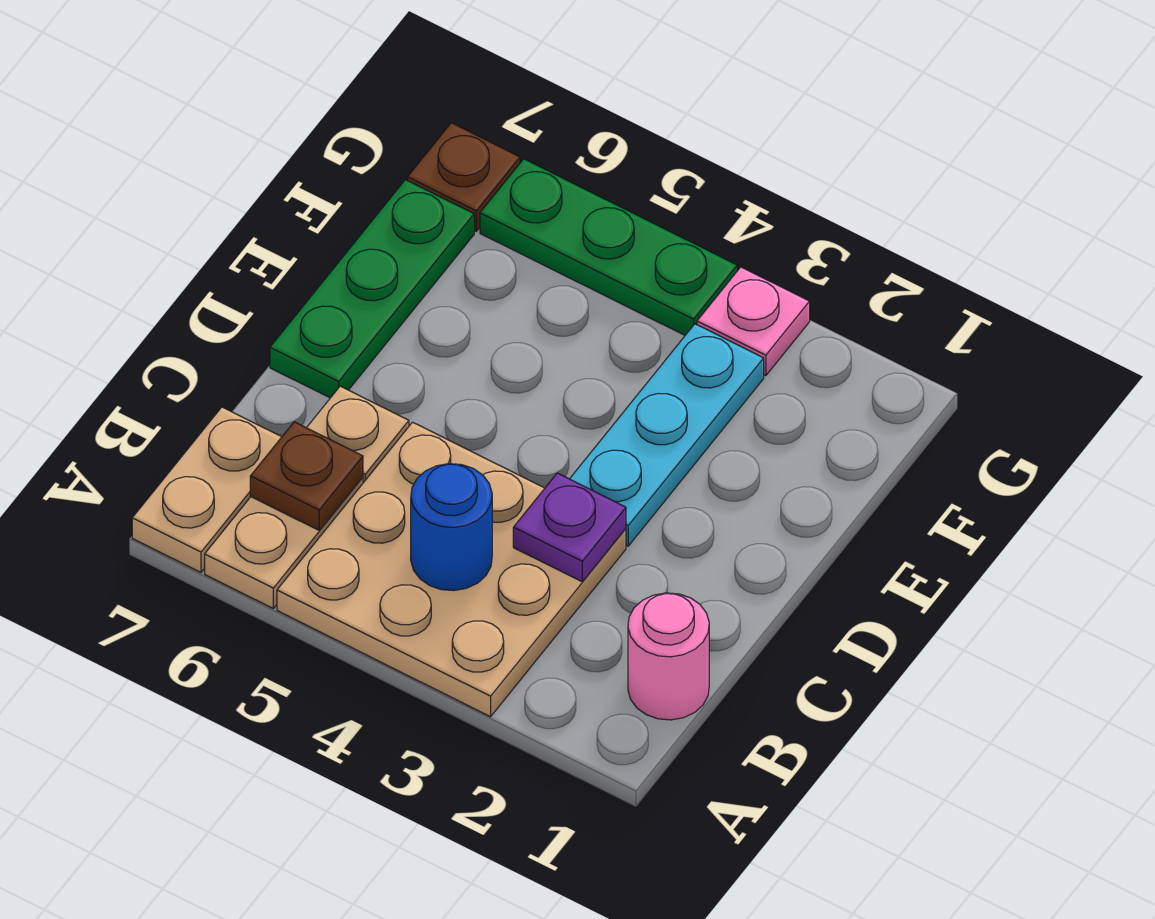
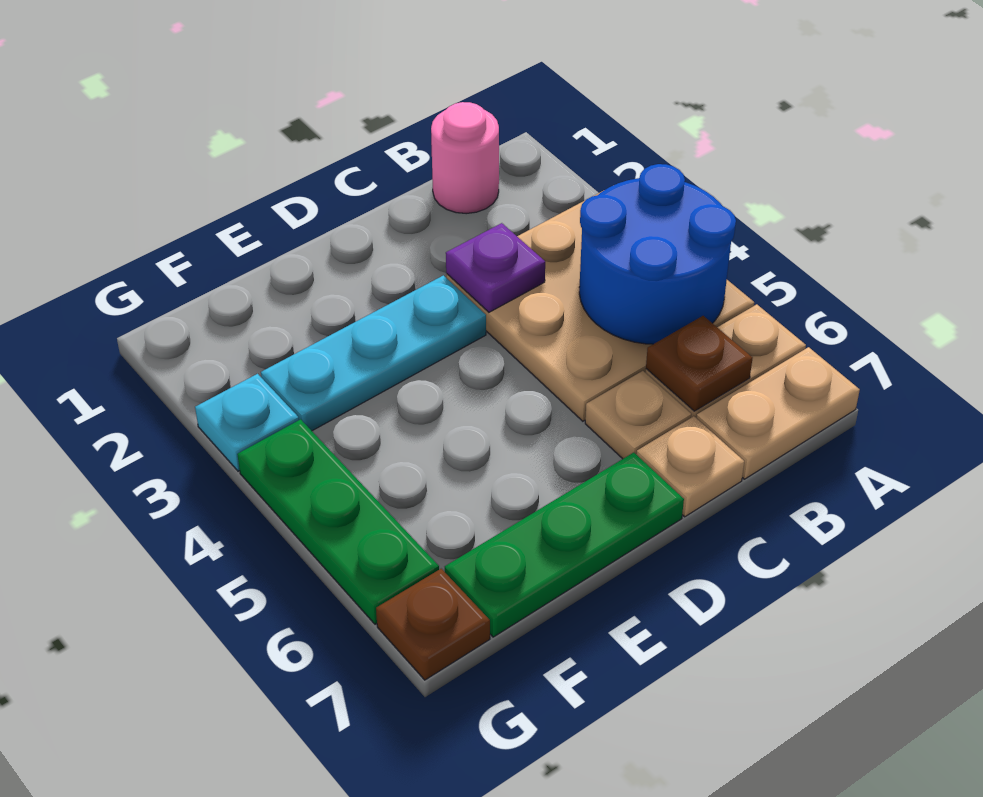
blue round brick B4 level 2 -> blue round brick A4:B5 level 2
none -> tan plate C7 level 1
pink plate G3 level 1 -> cyan plate G3 level 1

